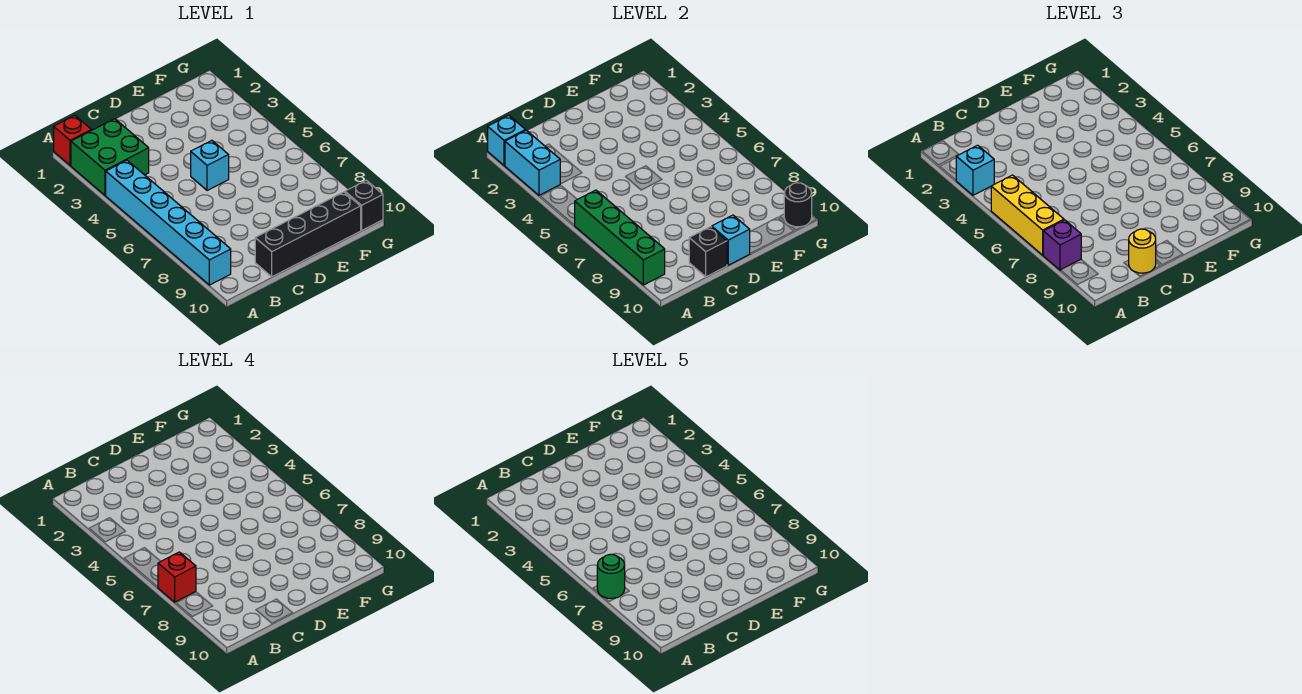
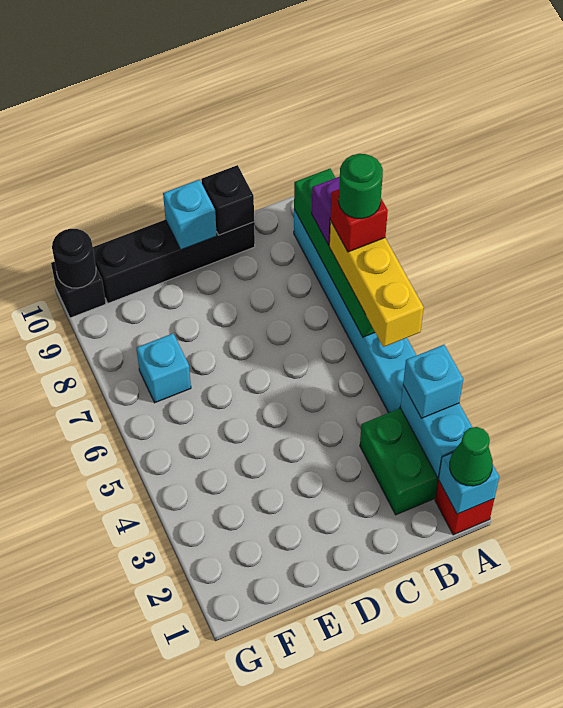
none -> green cone A1 level 3
yellow round brick C10 level 3 -> none
cyan brick D5 level 1 -> cyan brick F7 level 1

